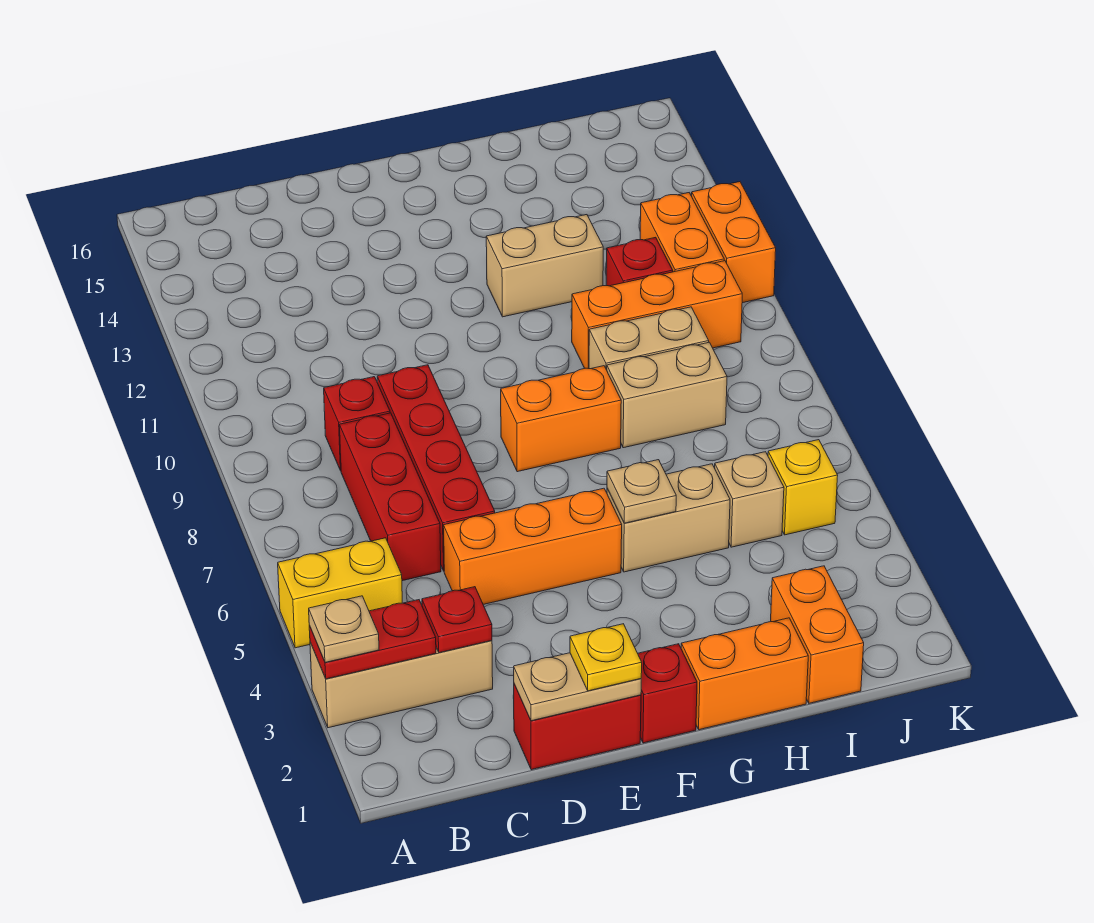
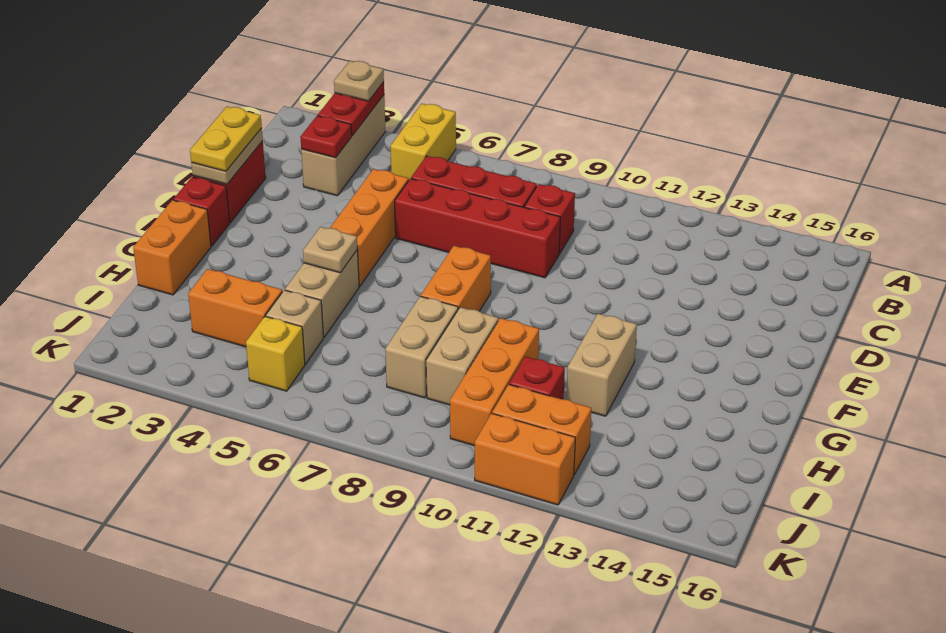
yellow plate E1 level 3 -> yellow plate D1:E1 level 3
orange brick I1:I2 level 1 -> orange brick I3:I4 level 1

